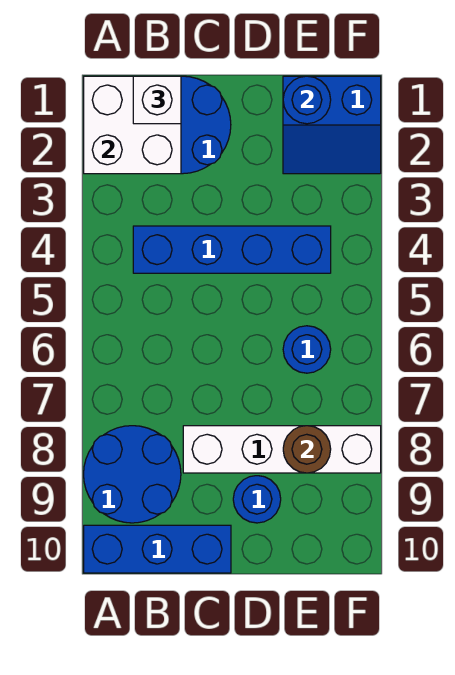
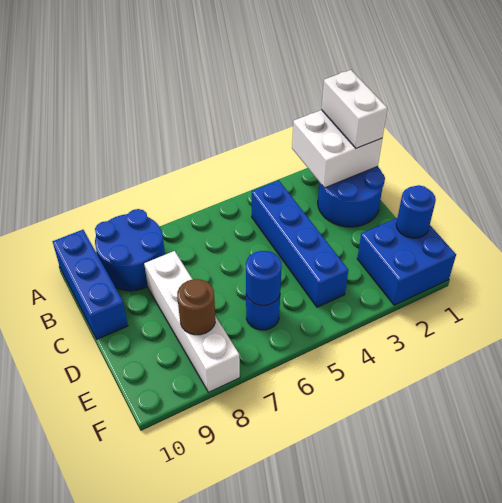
white brick B1 level 3 -> white brick A1:B1 level 3
blue round brick D9 level 1 -> blue round brick E6 level 2
blue slope E1:F2 level 1 top 1 -> blue brick E1:F2 level 1

